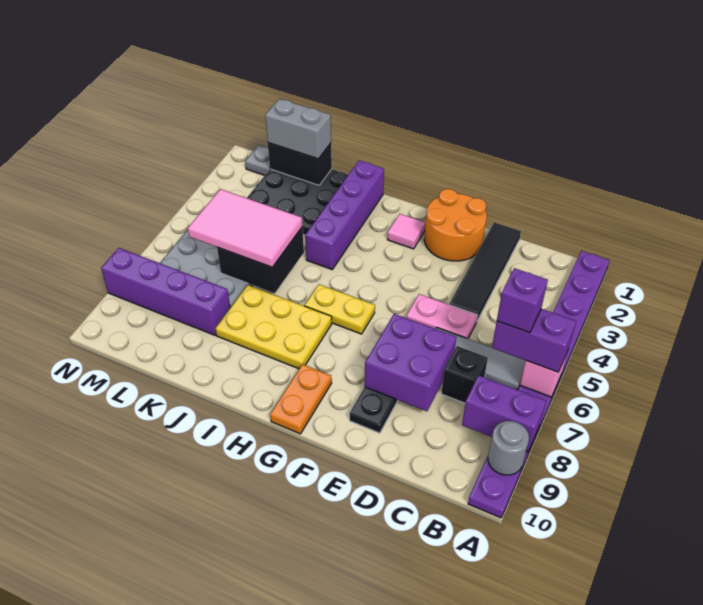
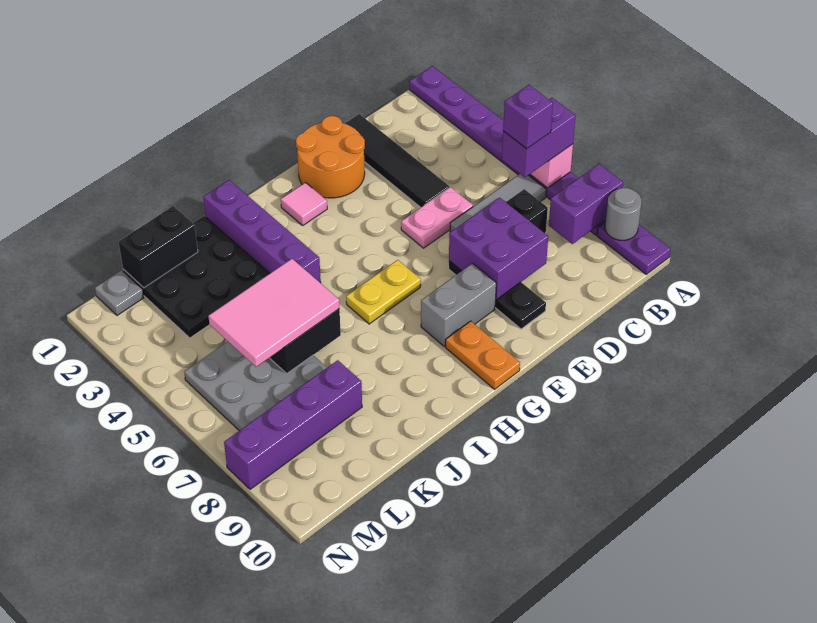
yellow plate H7:J8 level 1 -> none
grey brick K1:L1 level 3 -> grey brick F8:G8 level 1

